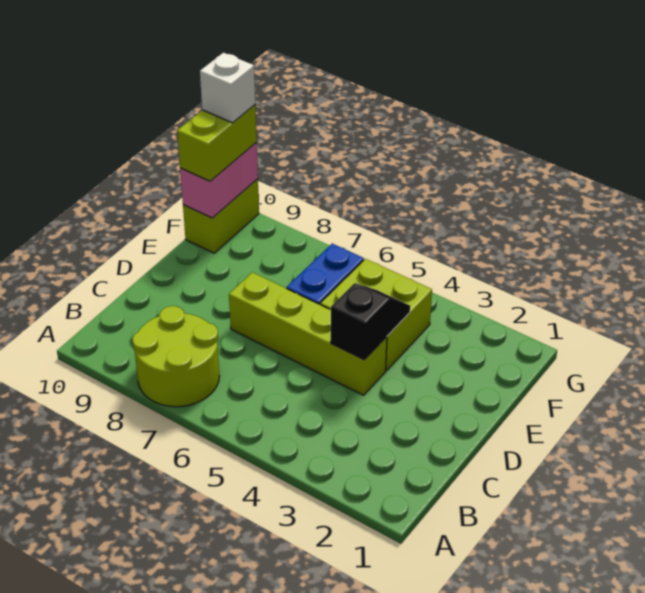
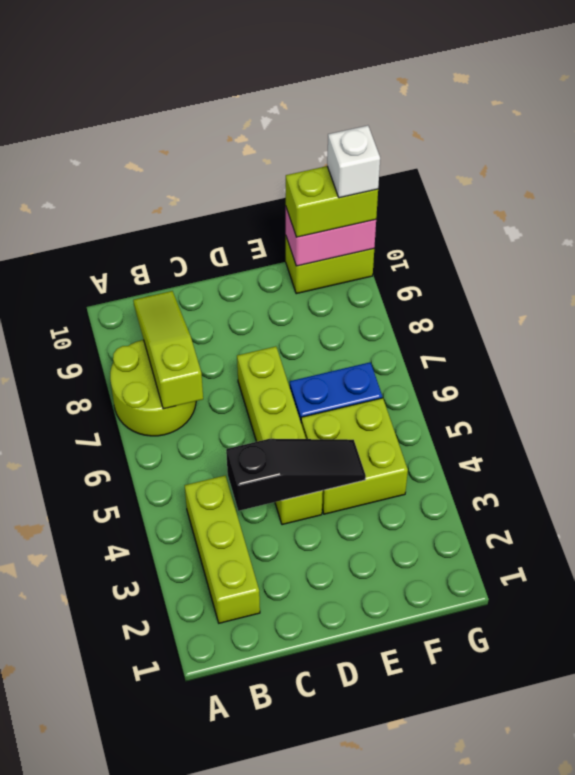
none -> lime brick B2:B4 level 1
none -> lime slope B7:B9 level 2 top 7
black slope D4:E4 level 2 top D -> black slope C4:E4 level 2 top C

